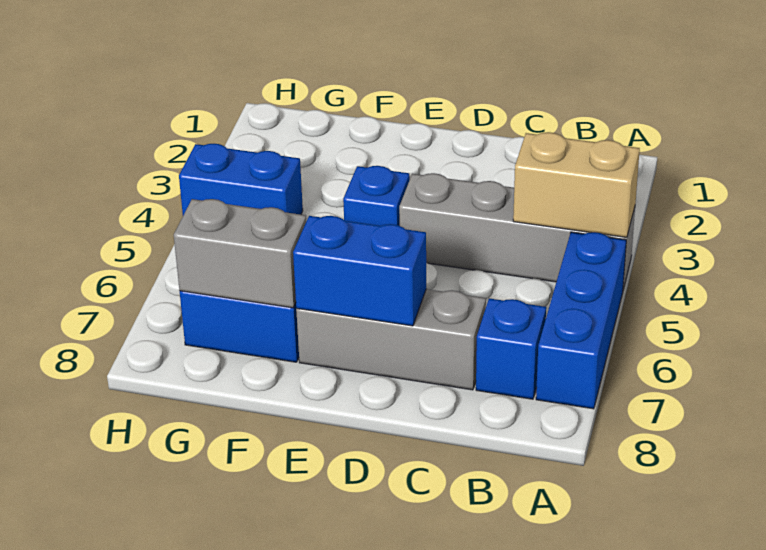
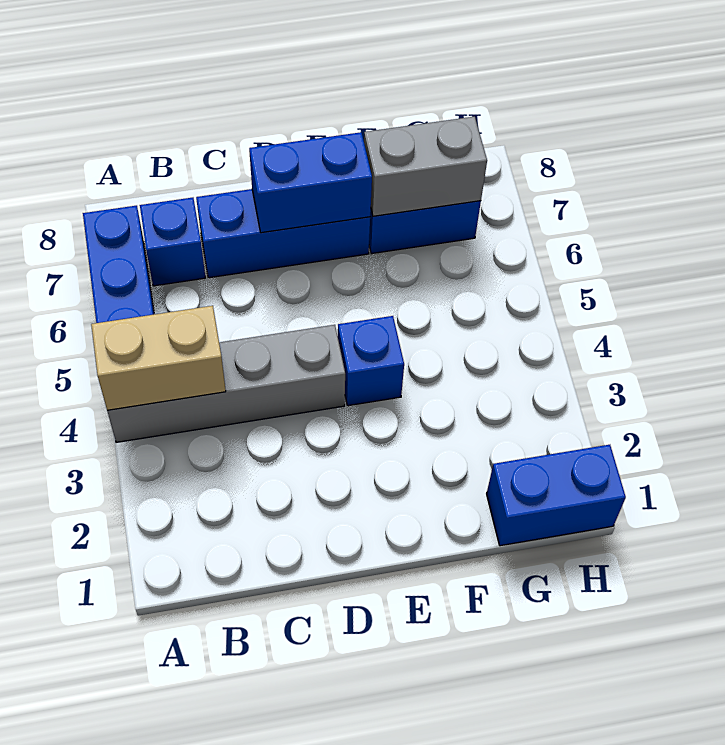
grey brick C7:E7 level 1 -> blue brick C7:E7 level 1
blue brick G4:H4 level 1 -> blue brick G1:H1 level 1

